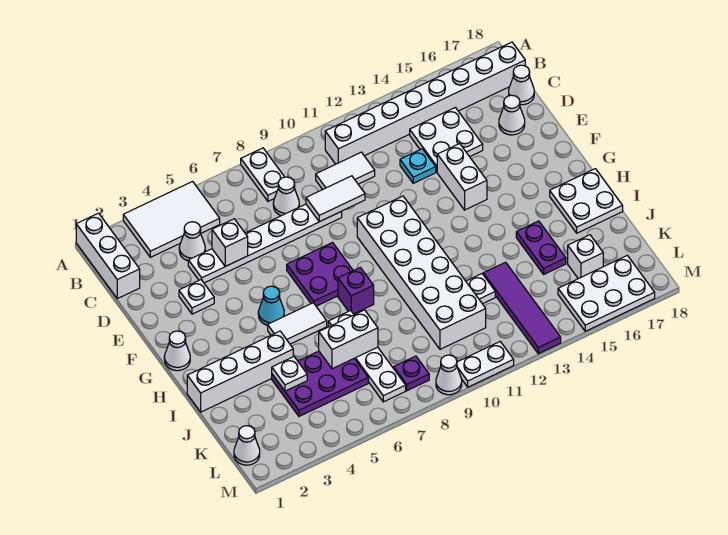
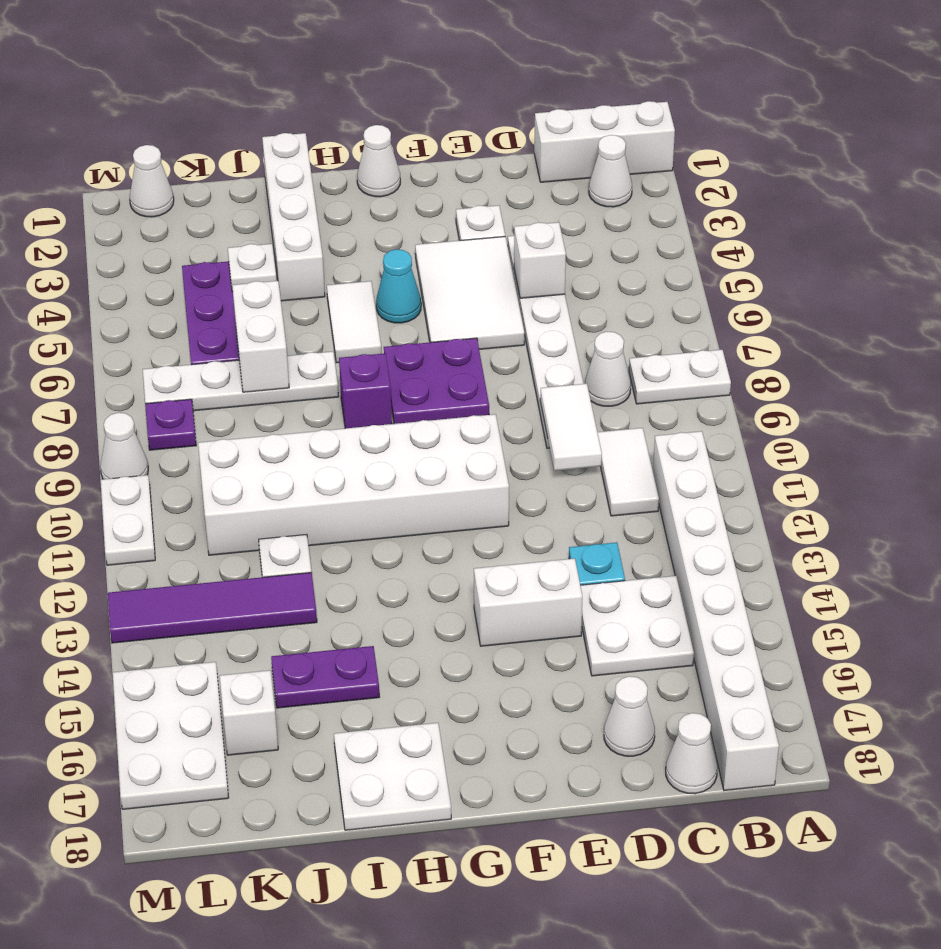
white tile A3:B5 level 1 -> white tile E4:F6 level 1
white cone C4 level 1 -> white cone B2 level 1

